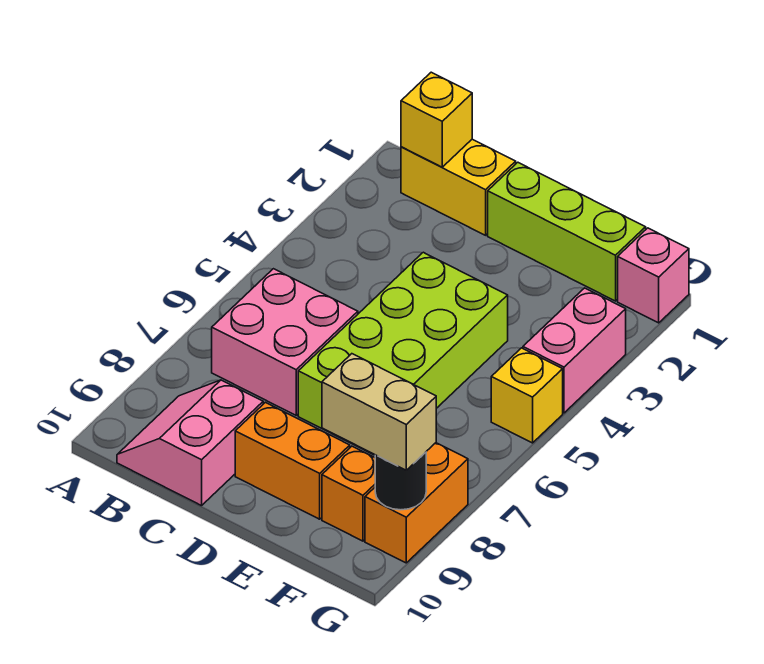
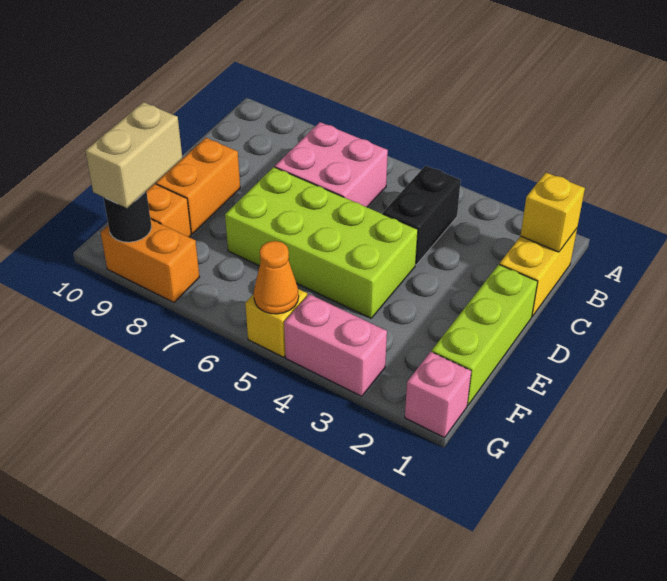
none -> black brick B4:C4 level 1
pink slope B9:C10 level 1 top C -> none
none -> orange cone G5 level 2

